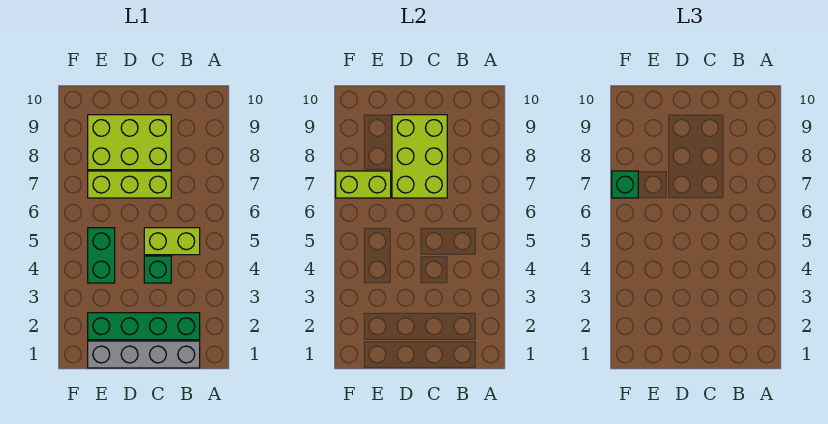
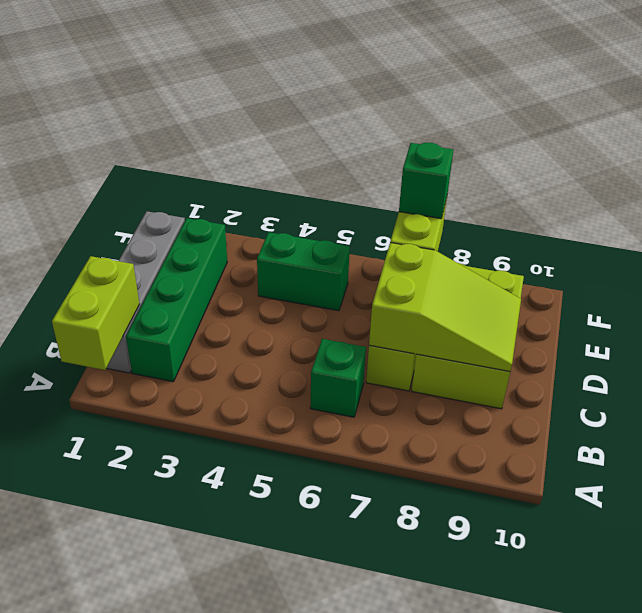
lime brick B5:C5 level 1 -> lime brick A1:B1 level 2
green brick C4 level 1 -> green brick B6 level 1
lime brick C7:D9 level 2 -> lime slope C7:D9 level 2 top 7

